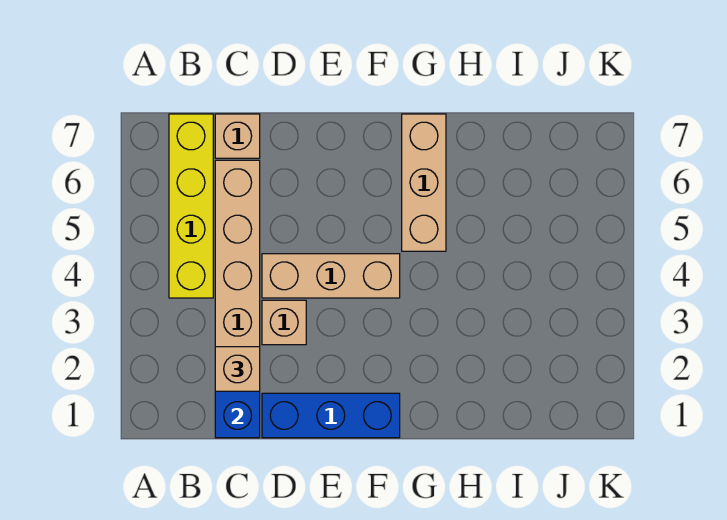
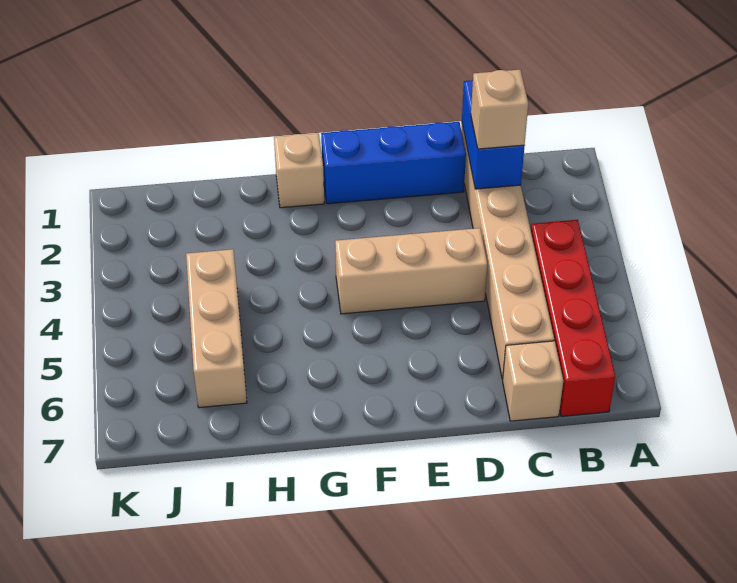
yellow brick B4:B7 level 1 -> red brick B4:B7 level 1
tan brick D3 level 1 -> tan brick G1 level 1
tan brick G5:G7 level 1 -> tan brick I4:I6 level 1

